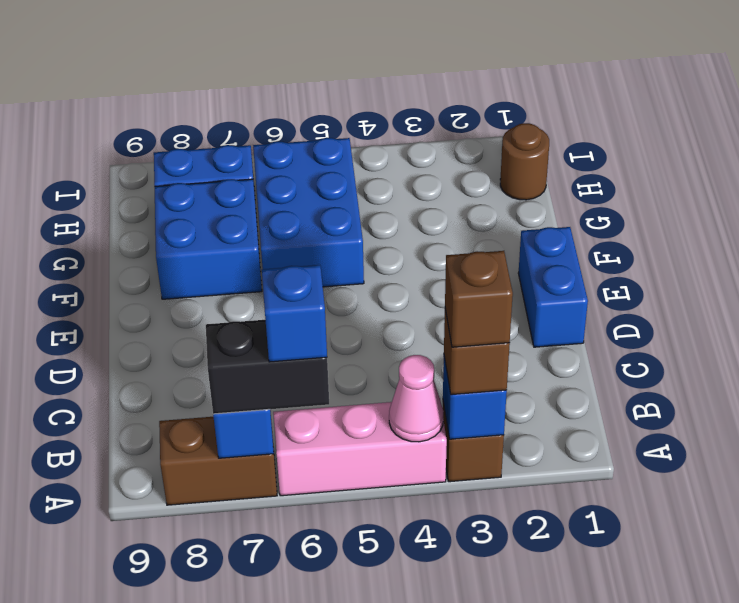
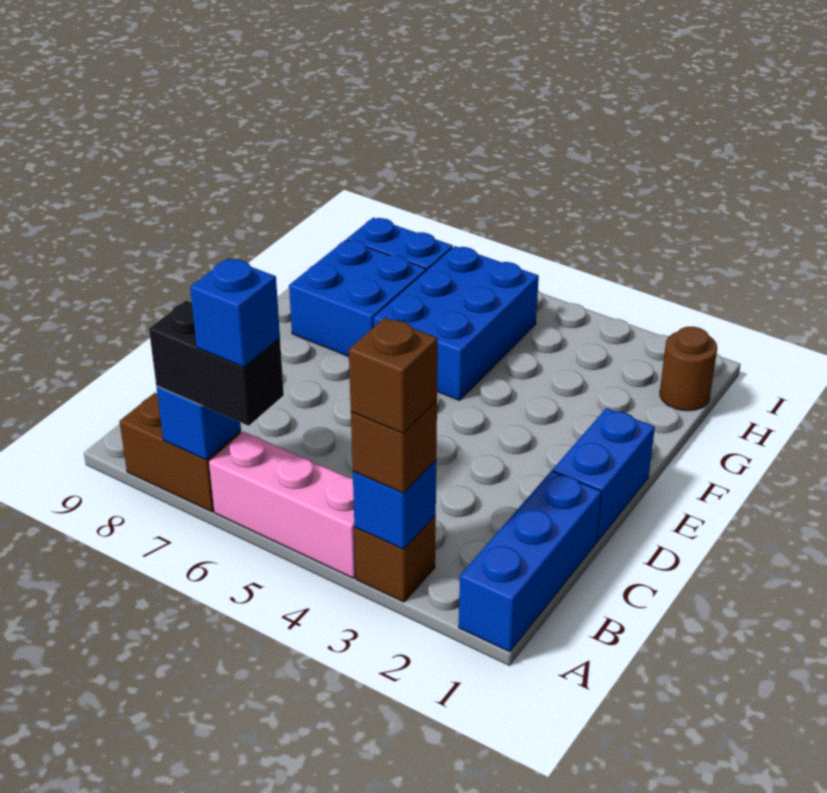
none -> blue brick A1:C1 level 1
pink cone A4 level 2 -> none

